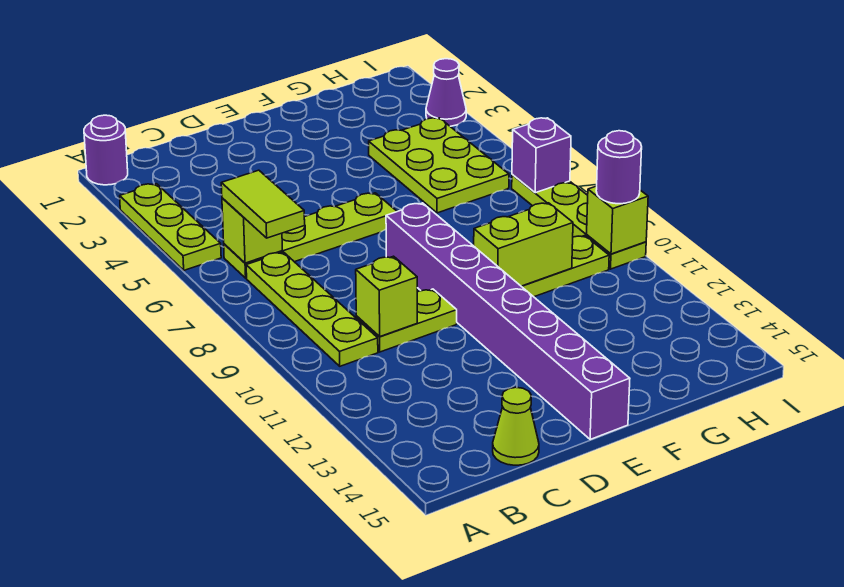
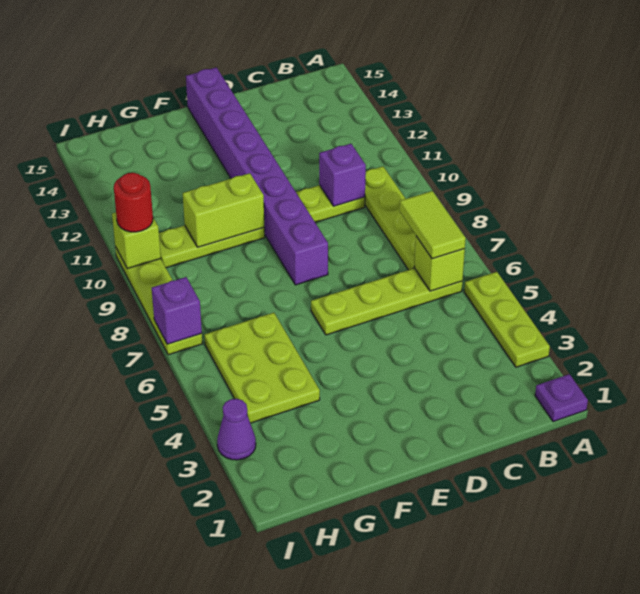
purple round brick A1 level 1 -> purple plate A1 level 1
lime brick C10 level 2 -> purple brick C10 level 2
lime cone C15 level 1 -> none
purple round brick I10 level 3 -> red round brick I10 level 3

